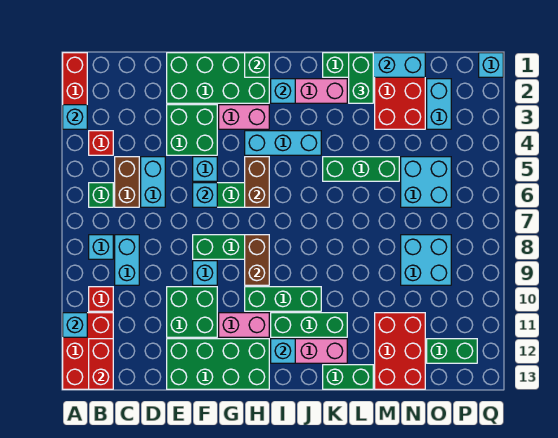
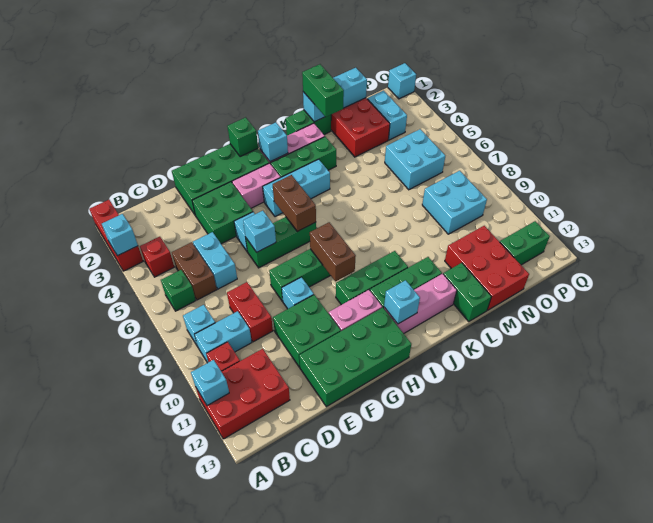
red brick A11:B13 level 1 -> red brick A11:C12 level 1
red brick B12:B13 level 2 -> red brick D8:D9 level 1
cyan brick C8:C9 level 1 -> cyan brick B9:C9 level 1
green brick K5:M5 level 1 -> green brick I3:K3 level 1
green brick K13:L13 level 1 -> green brick L12:L13 level 1

